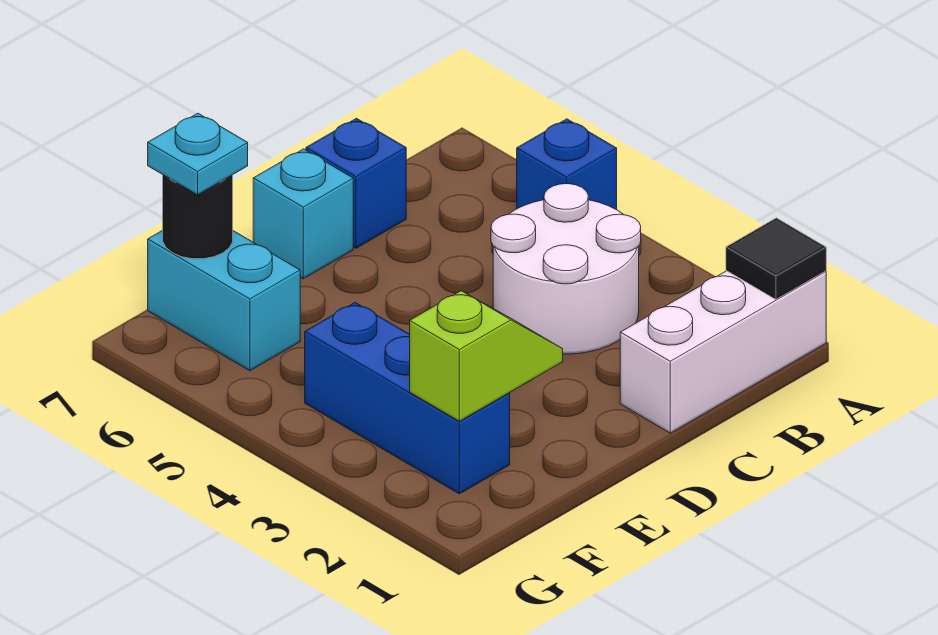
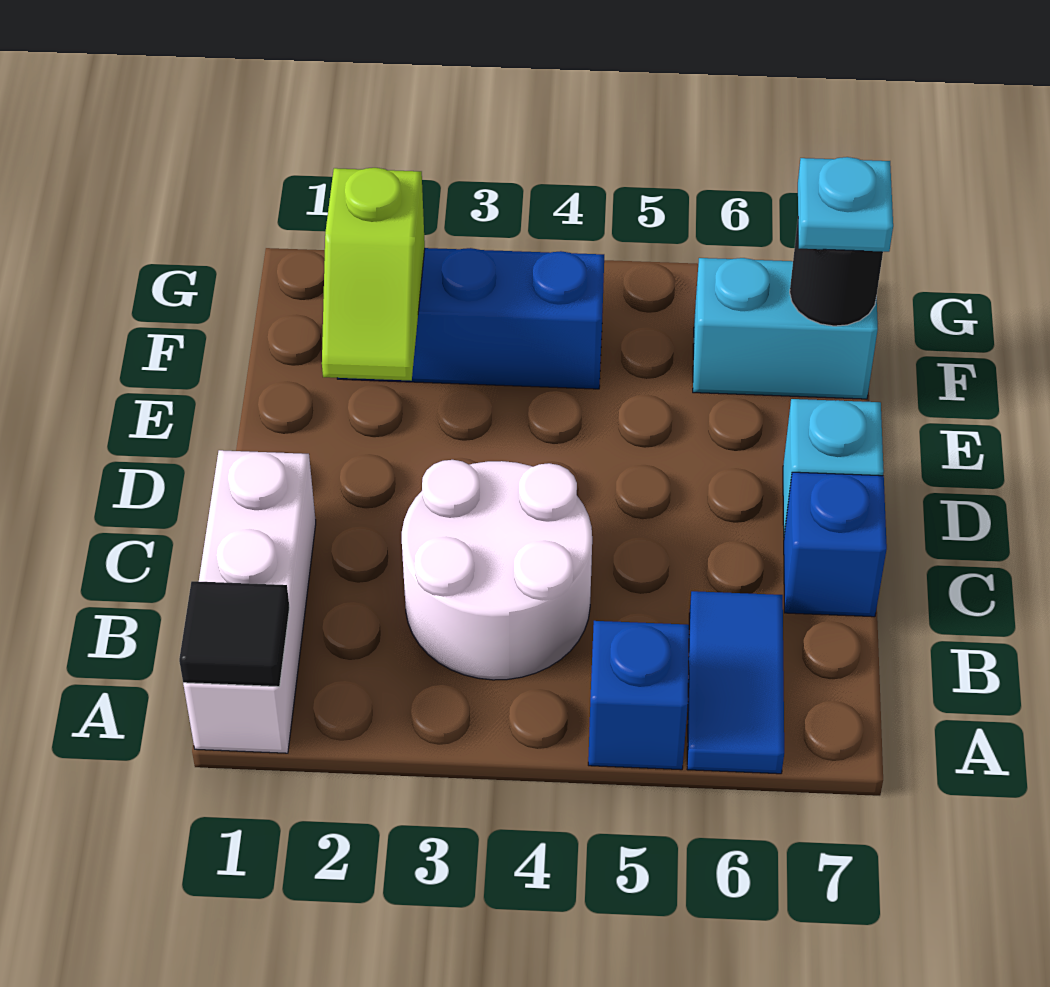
none -> blue tile A6:B6 level 1

